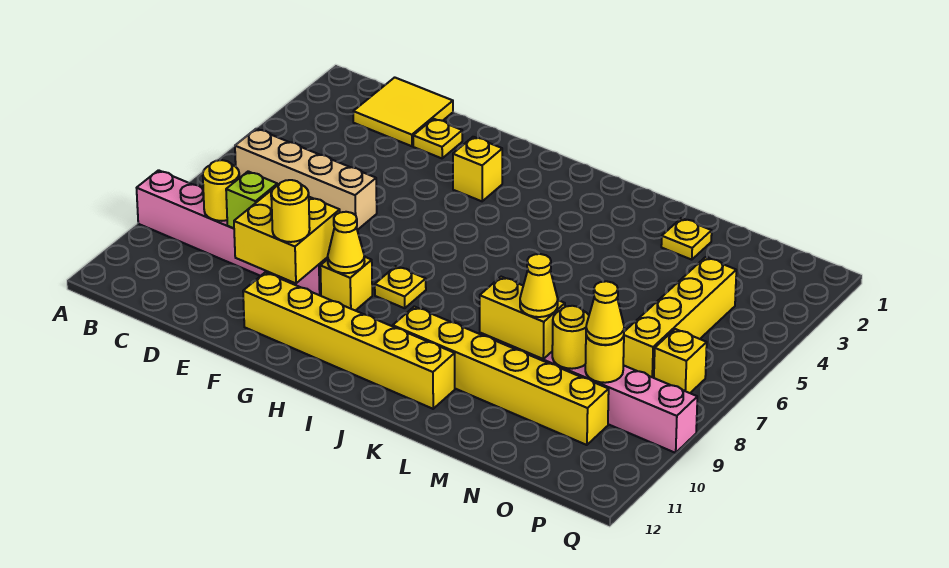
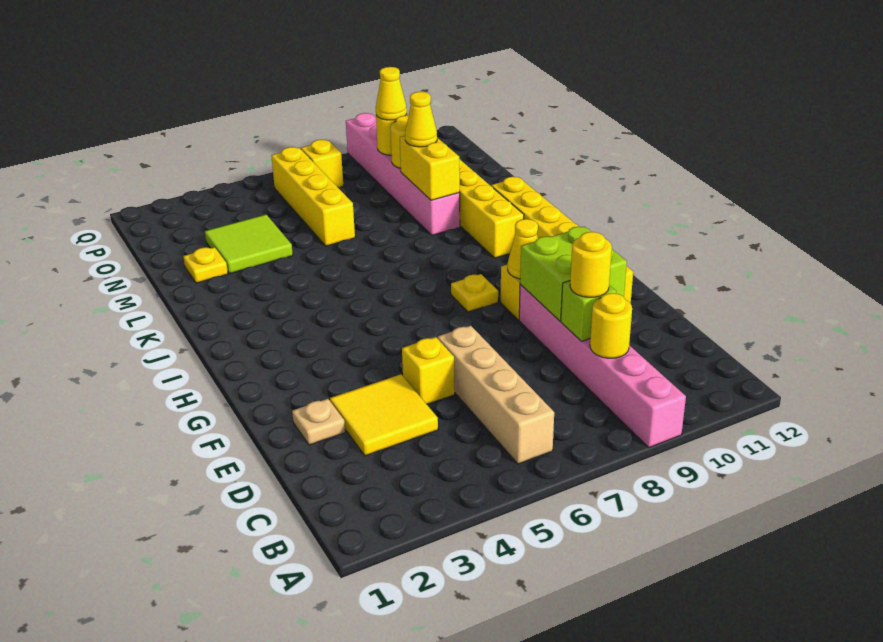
yellow tile C1:D2 level 1 -> yellow tile D3:E4 level 1
yellow plate E2 level 1 -> tan plate E2 level 1
yellow brick E9:F10 level 2 -> lime brick E9:F10 level 2
yellow round brick F10 level 3 -> yellow round brick D9 level 3
yellow brick G3 level 1 -> yellow brick E5 level 1
none -> lime tile M3:N4 level 1
yellow brick O4:O7 level 1 -> yellow brick M6:P6 level 1

